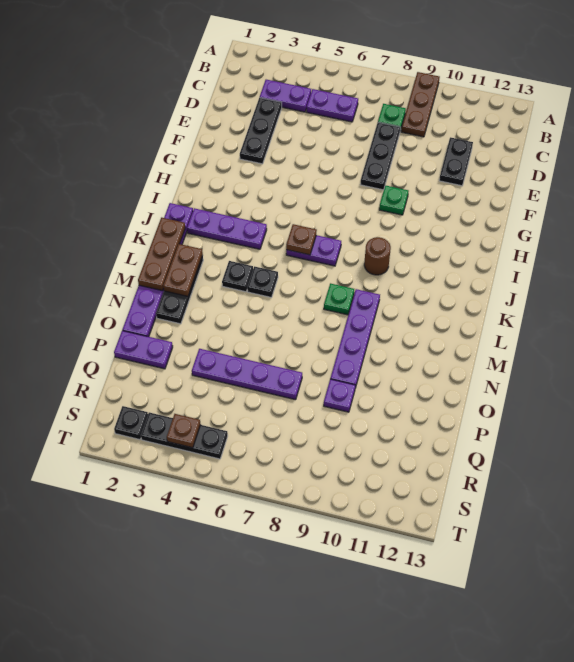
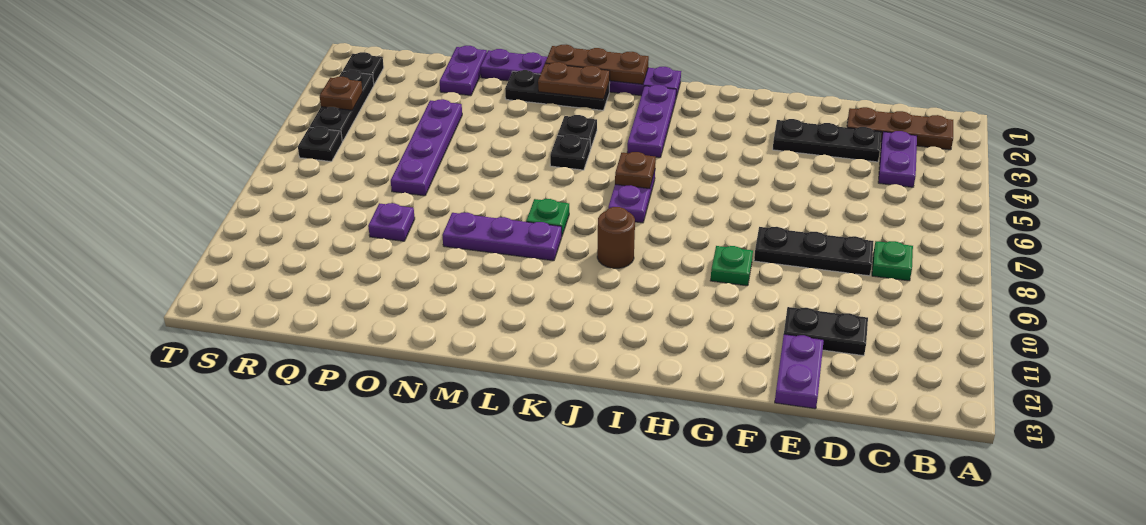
brown plate A9:C9 level 1 -> brown plate B2:D2 level 1
purple plate C5:C6 level 1 -> purple plate E12:E13 level 1
purple plate L9:O9 level 1 -> purple plate L9:N9 level 1
none -> black plate S6 level 1

